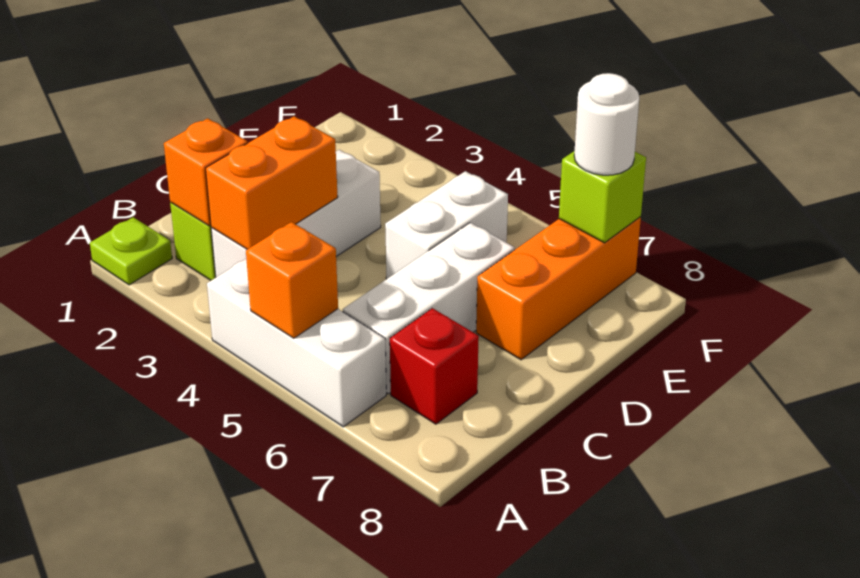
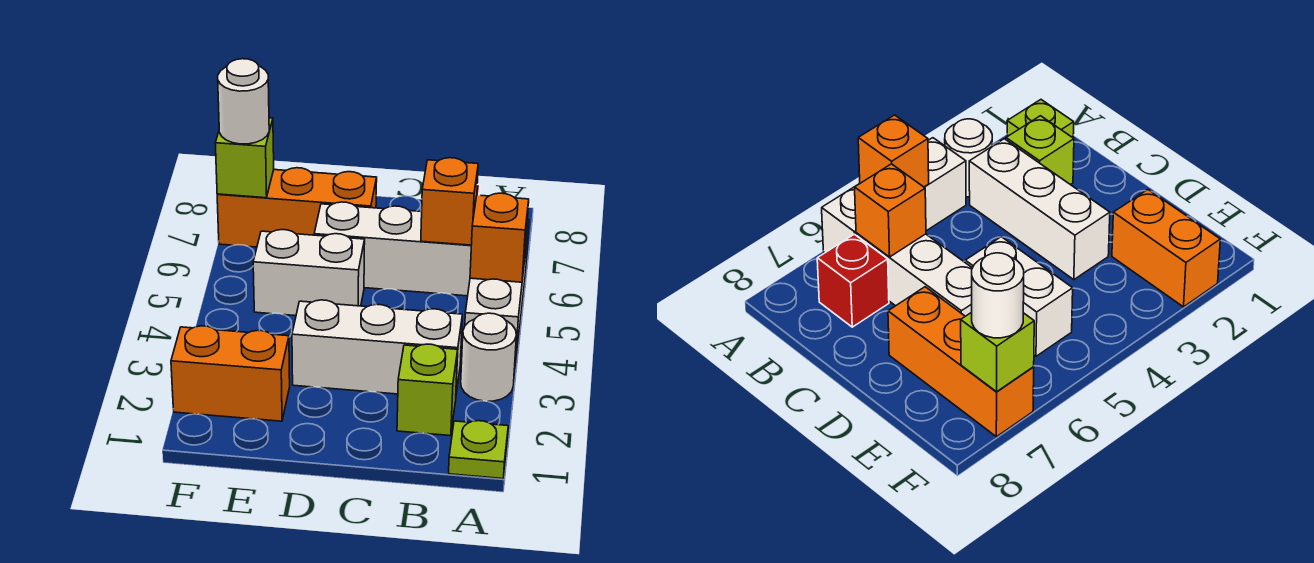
none -> white round brick A3 level 1
orange brick B2 level 2 -> orange brick B6 level 2
orange brick B3:C3 level 2 -> orange brick E2:F2 level 1

